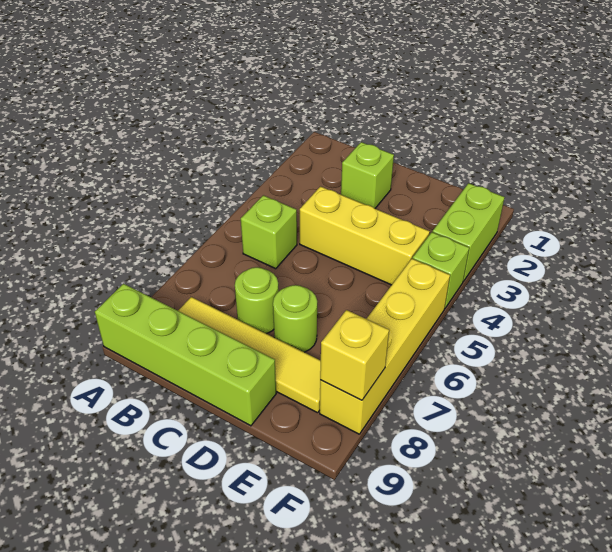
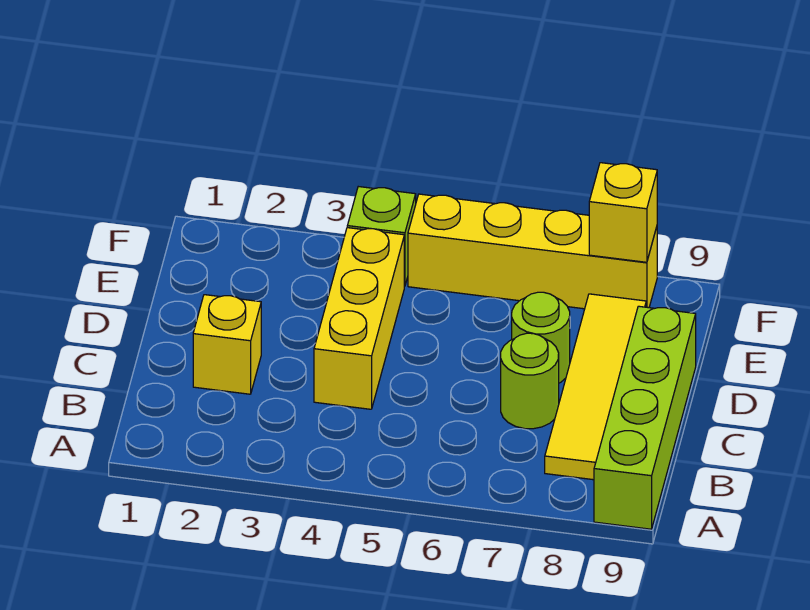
lime brick B5 level 1 -> none
lime brick C2 level 1 -> yellow brick C2 level 1
lime brick F2:F3 level 1 -> none

